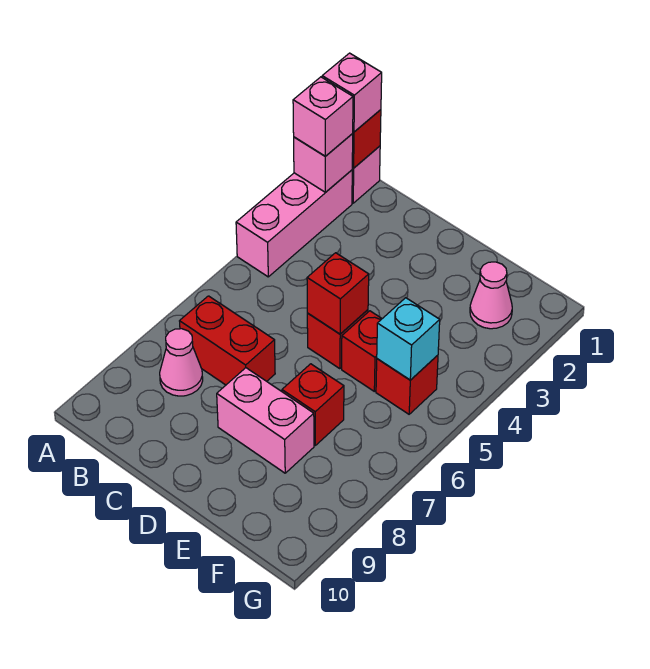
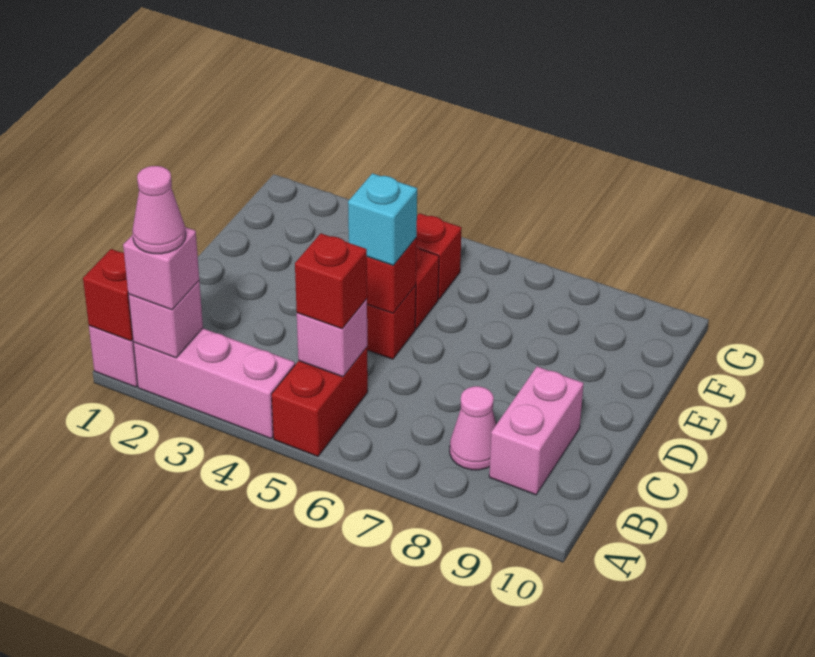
pink brick A1 level 3 -> pink brick B5 level 2
red brick B7:C7 level 1 -> red brick A5:B5 level 1
pink brick D8:E8 level 1 -> pink brick B9:C9 level 1
red brick E7 level 1 -> red brick B5 level 3
pink cone F2 level 1 -> pink cone A2 level 4
cyan brick F5 level 2 -> cyan brick D5 level 3

